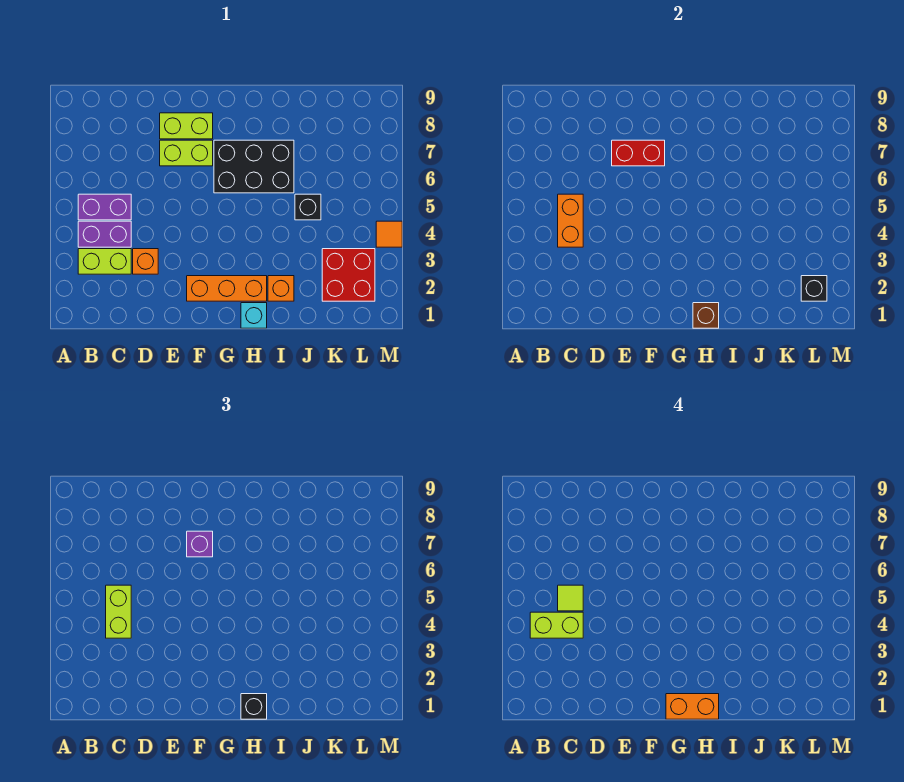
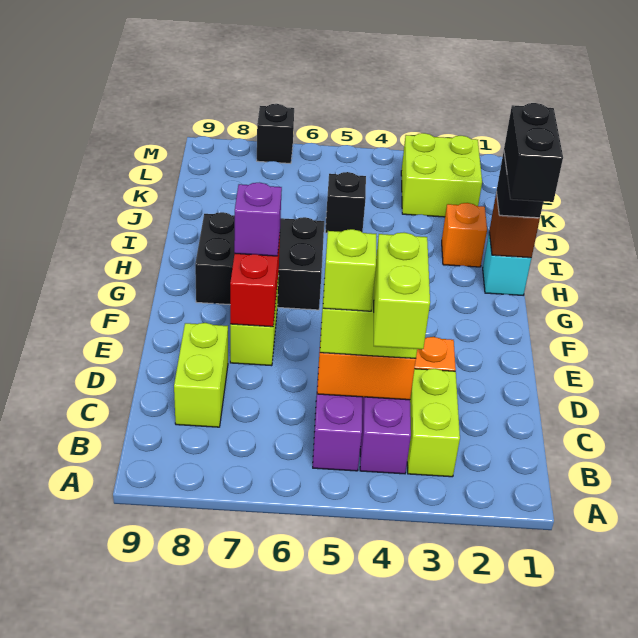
lime tile C5 level 4 -> lime brick C5 level 4
lime brick E8:F8 level 1 -> lime brick C8:D8 level 1
orange brick F2:H2 level 1 -> none
orange brick G1:H1 level 4 -> black brick G1:H1 level 4
black brick G6:I7 level 1 -> black brick G6:H8 level 1
red brick K2:L3 level 1 -> lime brick K2:L3 level 1
black brick L2 level 2 -> black brick M7 level 1
orange tile M4 level 1 -> none

